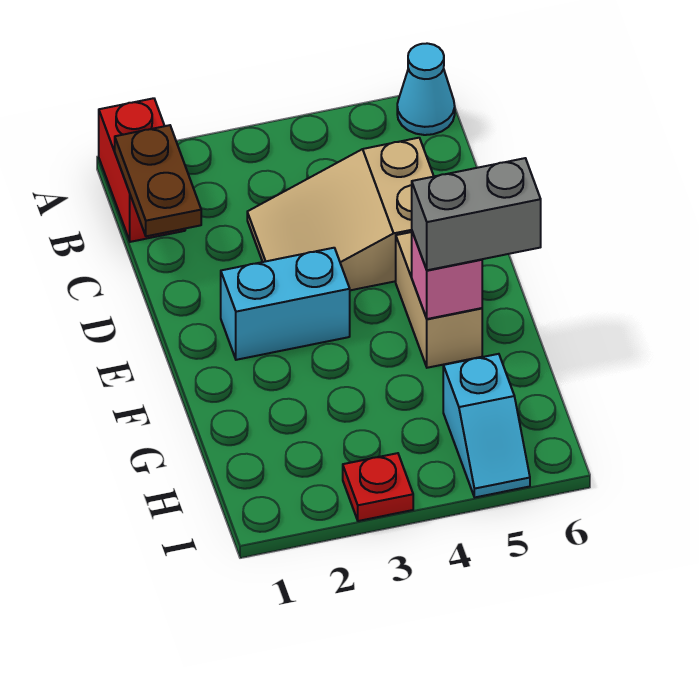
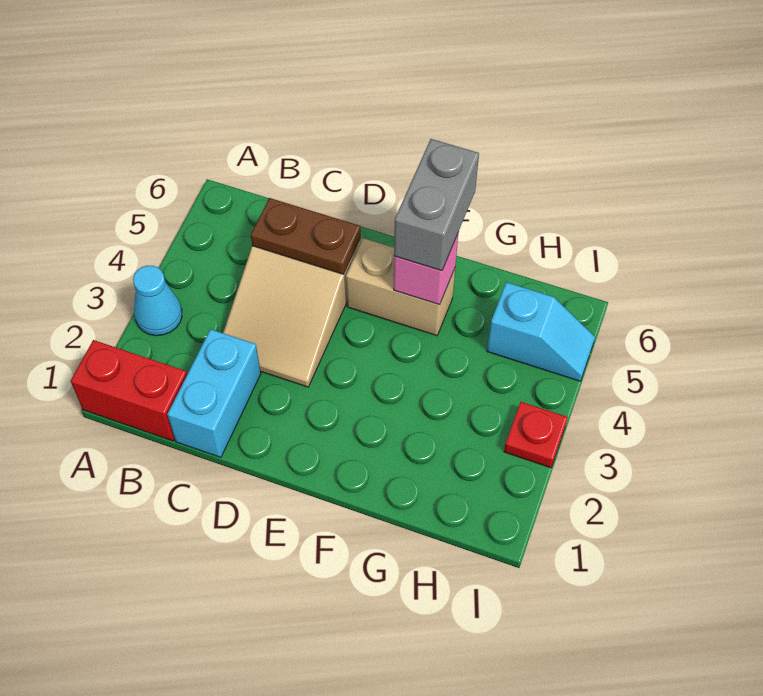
cyan cone A6 level 1 -> cyan cone A3 level 1
brown plate B1:C1 level 2 -> brown plate C5:D5 level 2
cyan brick E2:E3 level 1 -> cyan brick C1:C2 level 1

